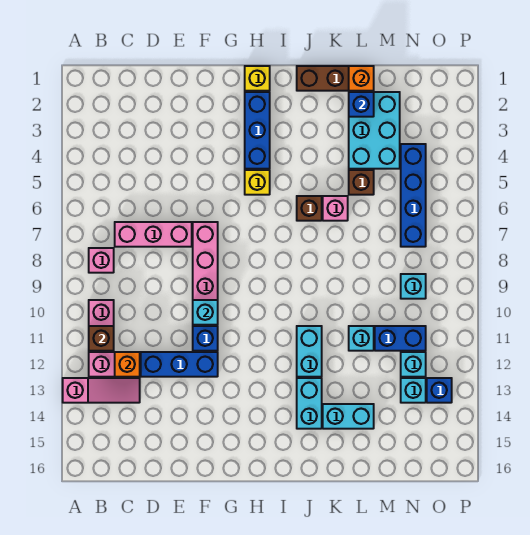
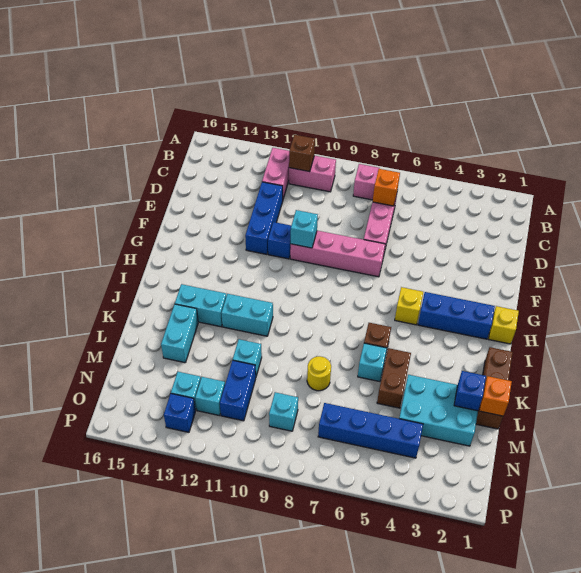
pink slope A13:C13 level 1 top A -> none
orange brick C12 level 2 -> orange brick C7 level 2
pink brick K6 level 1 -> cyan brick K6 level 1
brown brick L5 level 1 -> brown brick K5:L5 level 1
none -> yellow round brick L8 level 1

